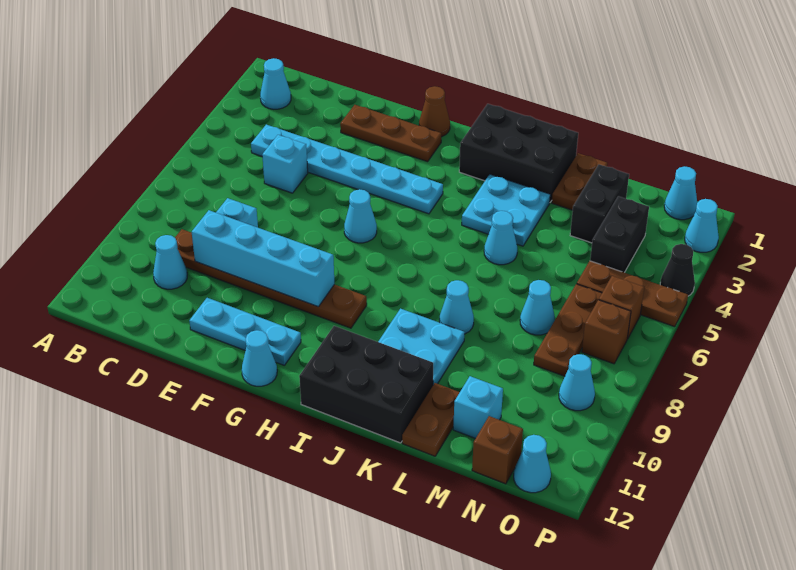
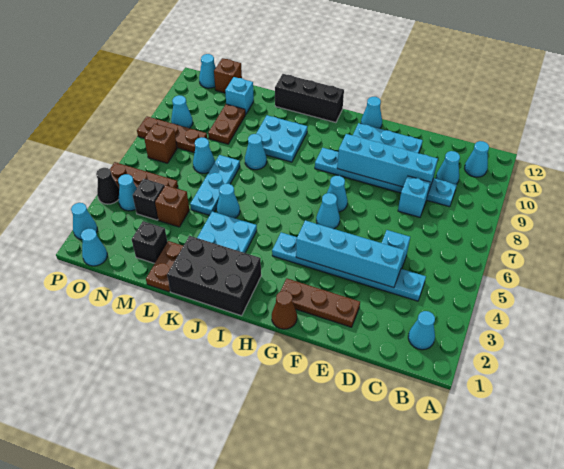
none -> cyan cone B11 level 1
brown plate C9:H9 level 1 -> cyan plate C9:H9 level 1
none -> cyan brick D4:G4 level 2
none -> cyan cone G7 level 1
black brick I11:K12 level 1 -> black brick I12:K12 level 1
none -> cyan plate L5:L7 level 1
brown plate L11:L12 level 1 -> brown plate M9:M10 level 1
black brick M2:M3 level 1 -> black brick M2 level 1
black brick N3:N4 level 1 -> black brick N4 level 1
brown plate N6:N8 level 1 -> brown plate N8:P8 level 1
none -> cyan cone O4 level 1
brown brick O6 level 1 -> brown brick M4 level 1

